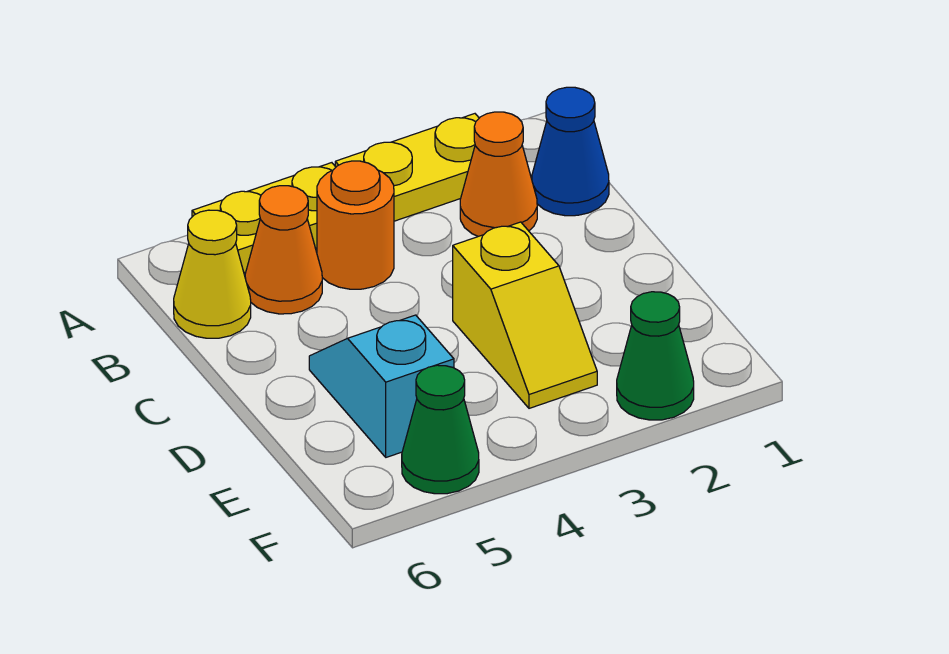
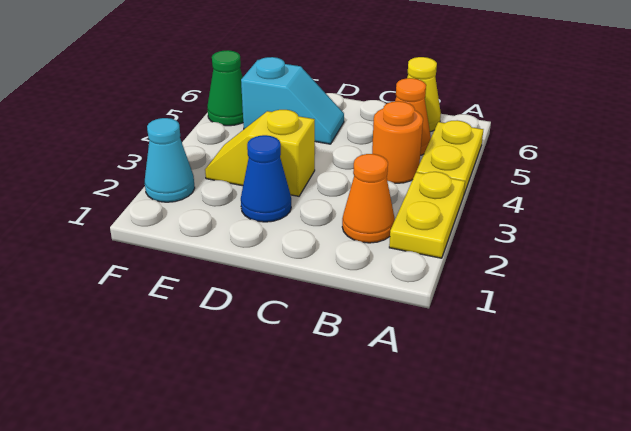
blue cone B1 level 1 -> blue cone D2 level 1
green cone F2 level 1 -> cyan cone F2 level 1

